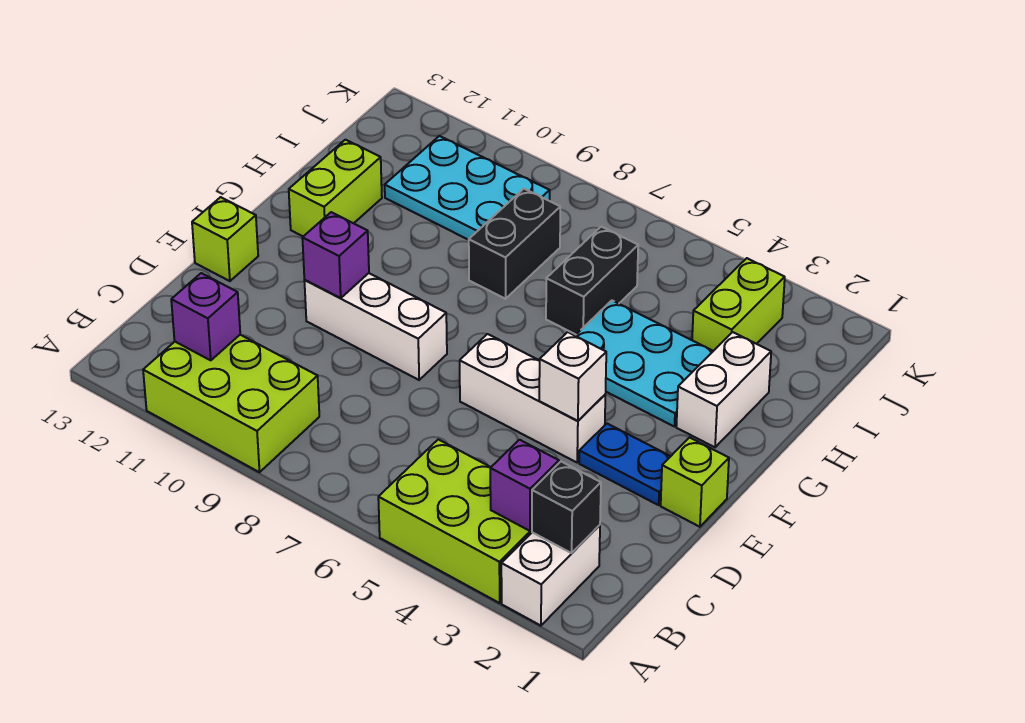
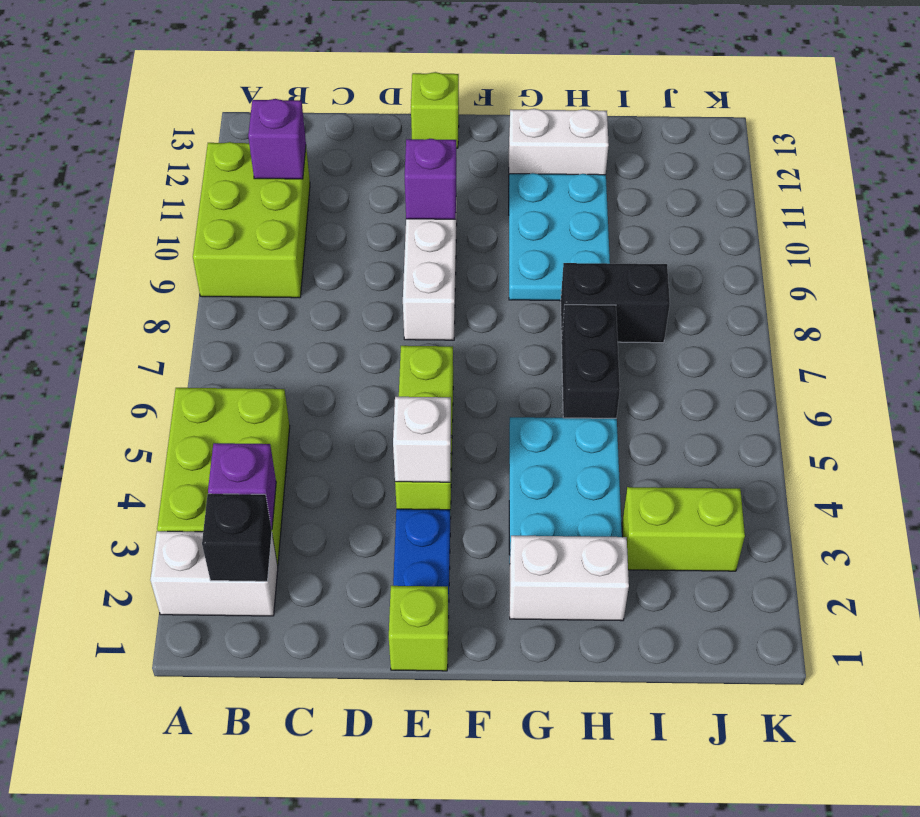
white brick E4:E6 level 1 -> lime brick E4:E6 level 1
lime brick G12:H12 level 1 -> white brick G12:H12 level 1
black brick H6:I6 level 1 -> black brick H6:H7 level 1
cyan plate I9:J11 level 1 -> cyan plate G9:H11 level 1

